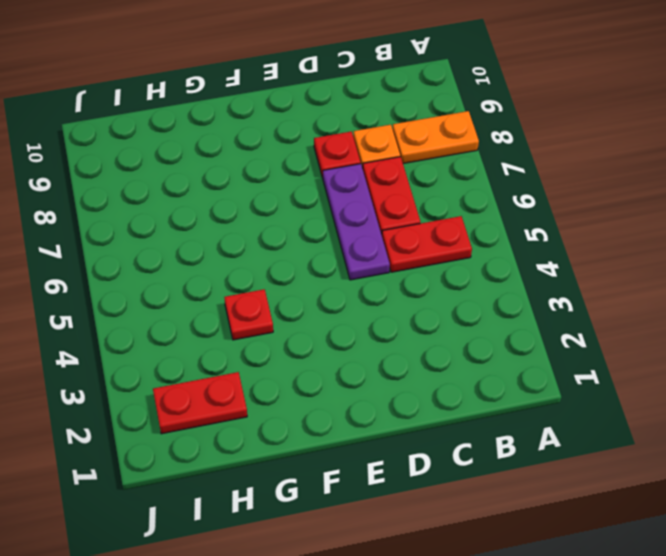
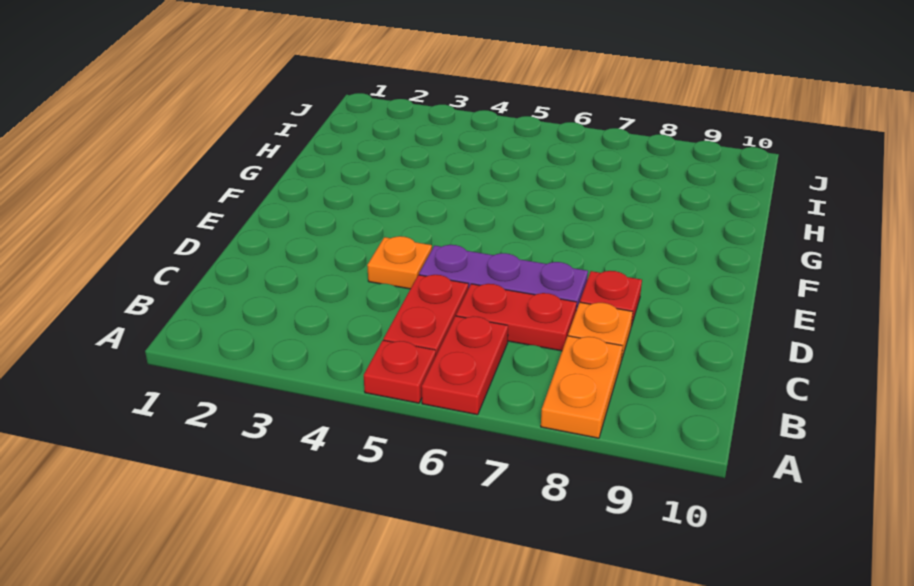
none -> orange plate D4 level 1
red plate G4 level 1 -> red plate A5 level 1
red plate H2:I2 level 1 -> red plate A6:B6 level 1

